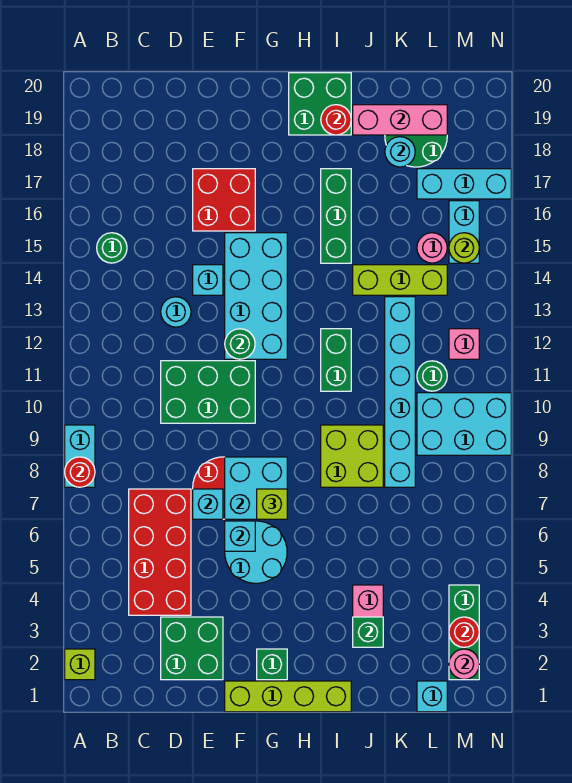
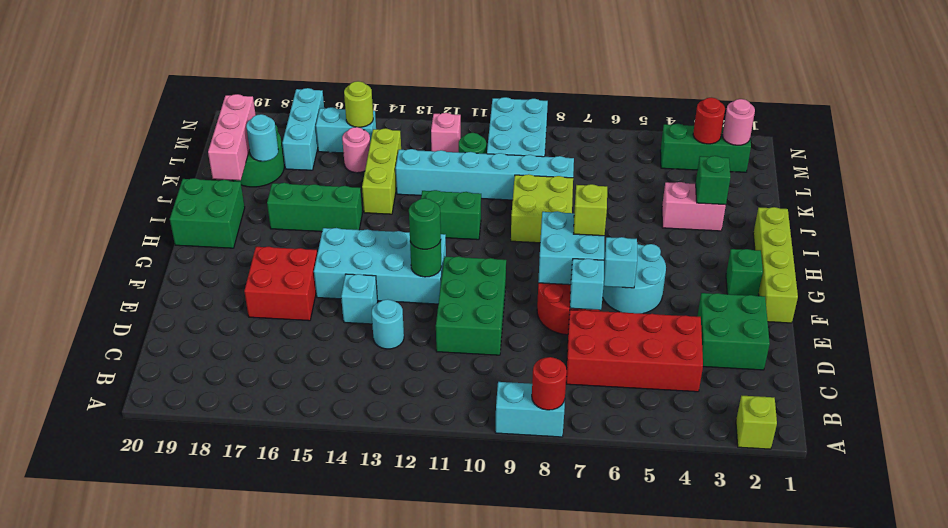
green round brick B15 level 1 -> green round brick F12 level 3
red round brick I19 level 2 -> none
cyan brick L1 level 1 -> none

